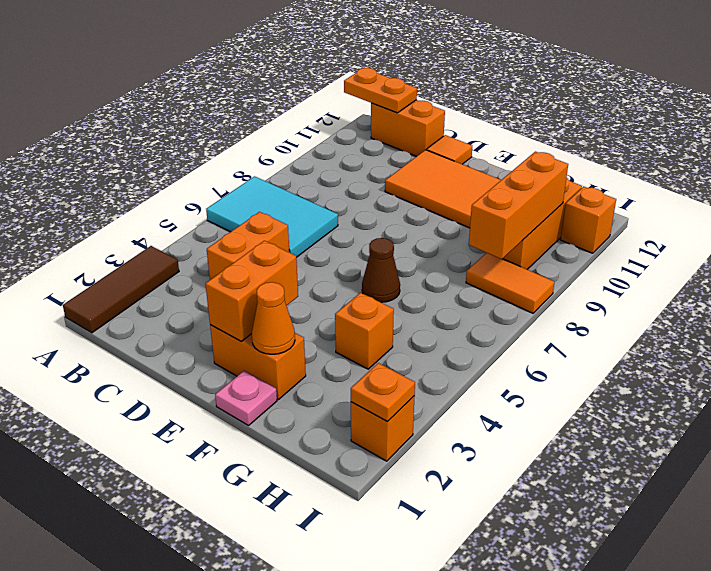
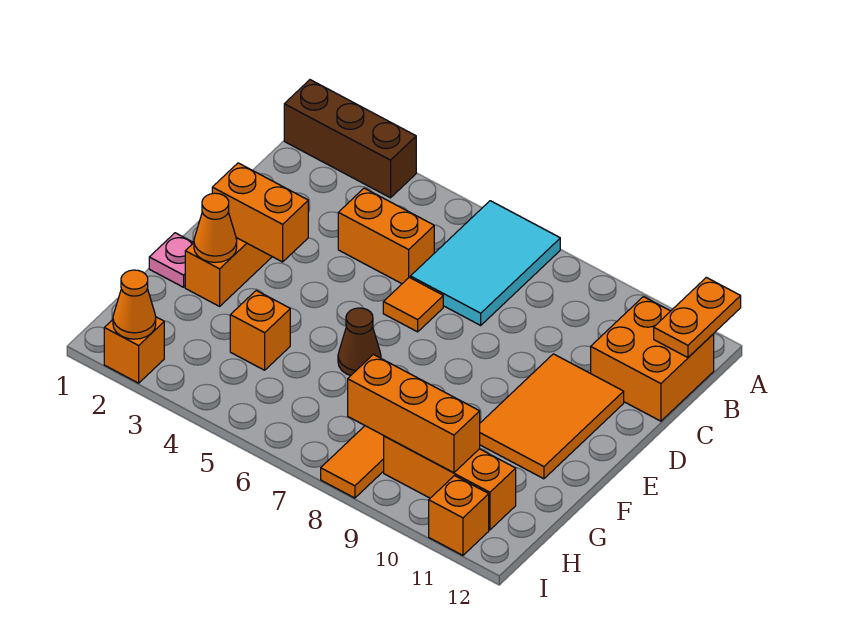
brown tile A1:A3 level 1 -> brown brick A1:A3 level 1
orange brick B12:C12 level 1 -> orange brick B11:C12 level 1
orange tile D12 level 1 -> orange tile D6 level 1
orange plate I2 level 2 -> orange cone I2 level 2

